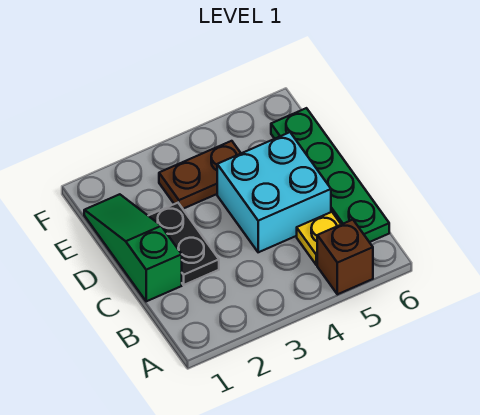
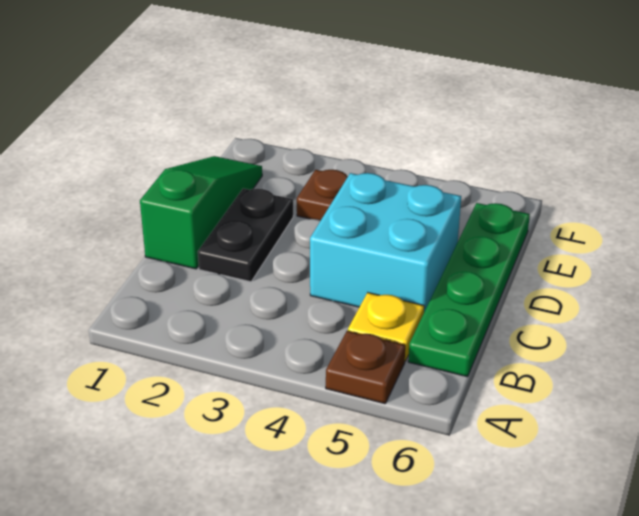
brown brick A5 level 1 -> brown plate A5 level 1

